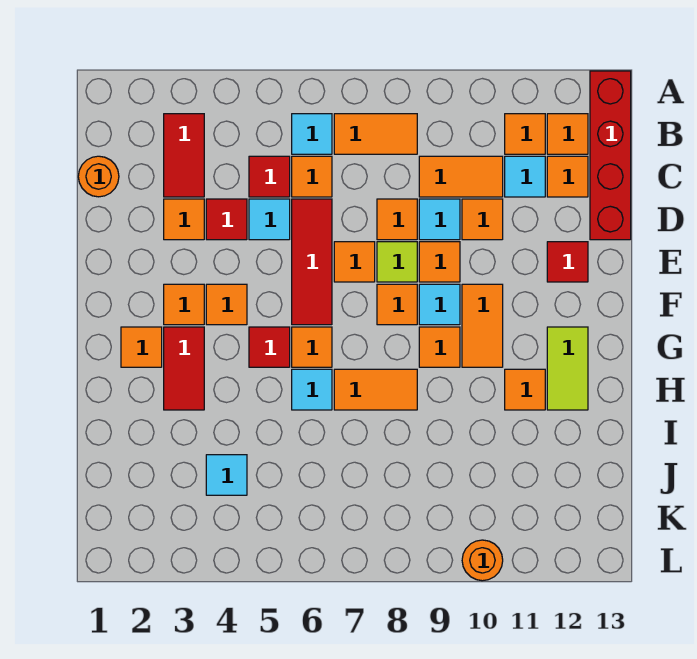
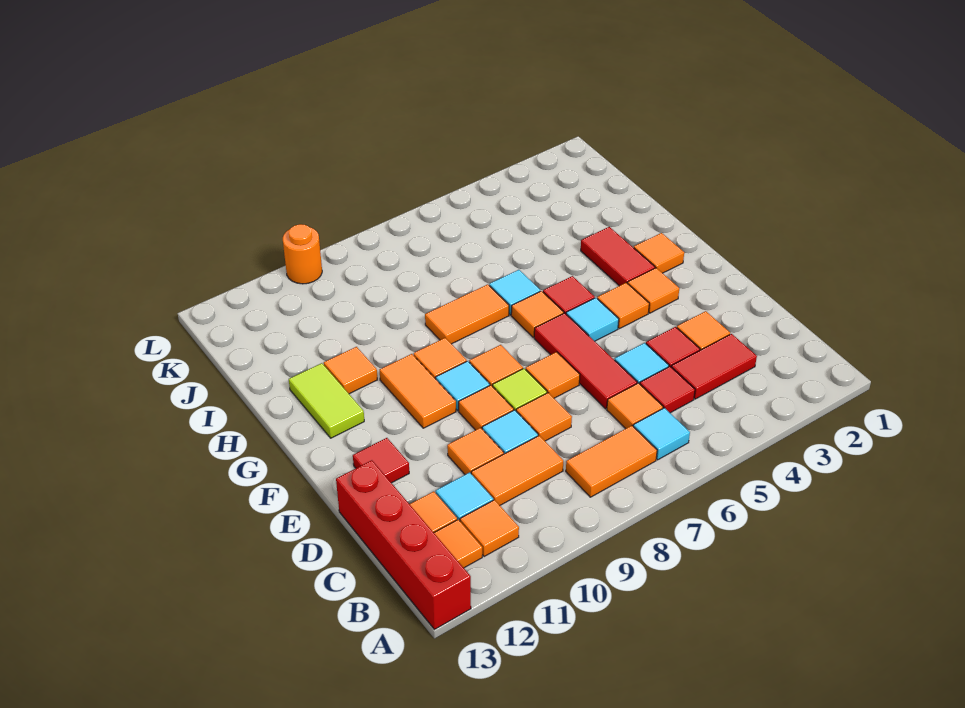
red tile B3:C3 level 1 -> red tile C3:C4 level 1
orange round brick C1 level 1 -> none
cyan tile J4 level 1 -> cyan tile F5 level 1

